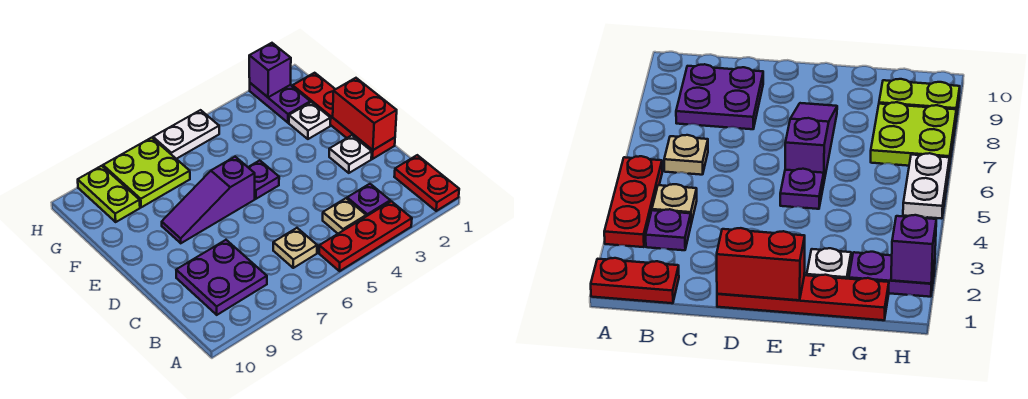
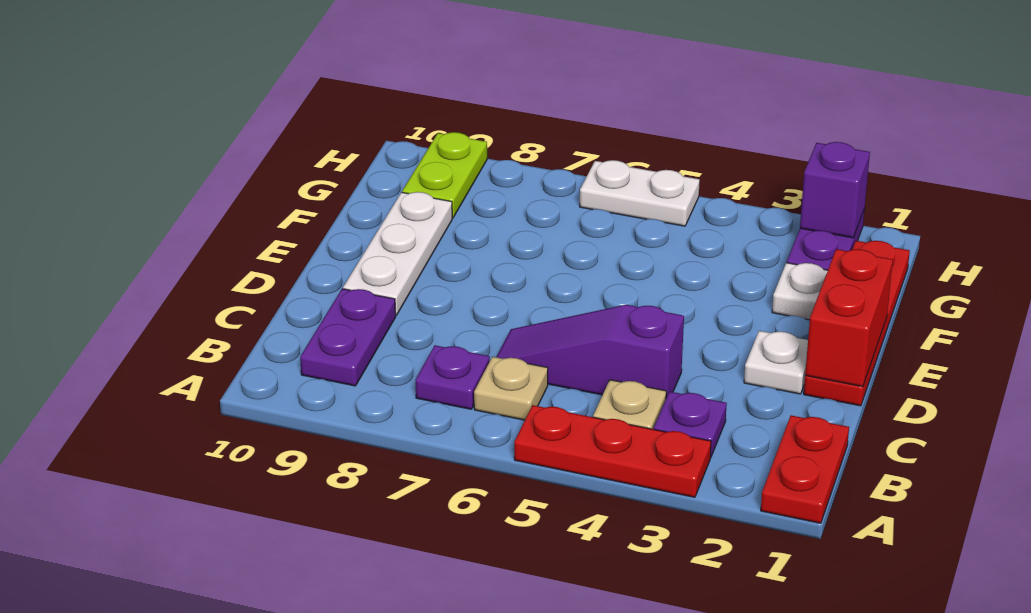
purple plate B8:C9 level 1 -> purple plate B9:C9 level 1
none -> white plate D9:F9 level 1
purple plate E5 level 1 -> purple plate B7 level 1
purple slope E6:E8 level 1 top 6 -> purple slope C4:C6 level 1 top 4
lime plate G7:H8 level 1 -> none

